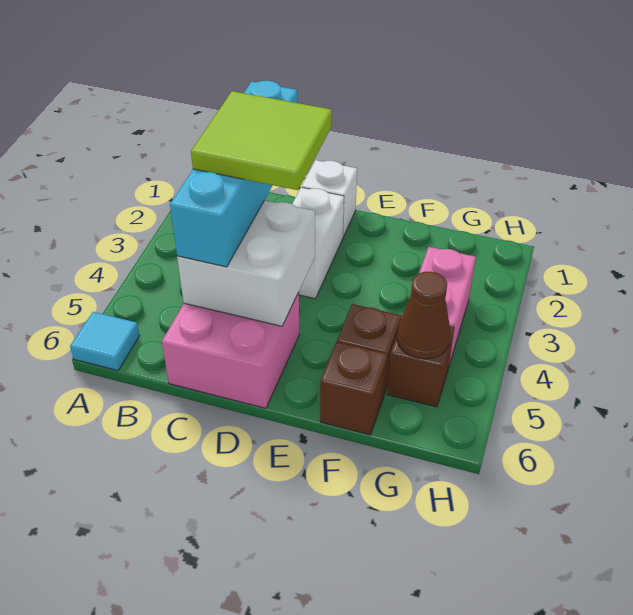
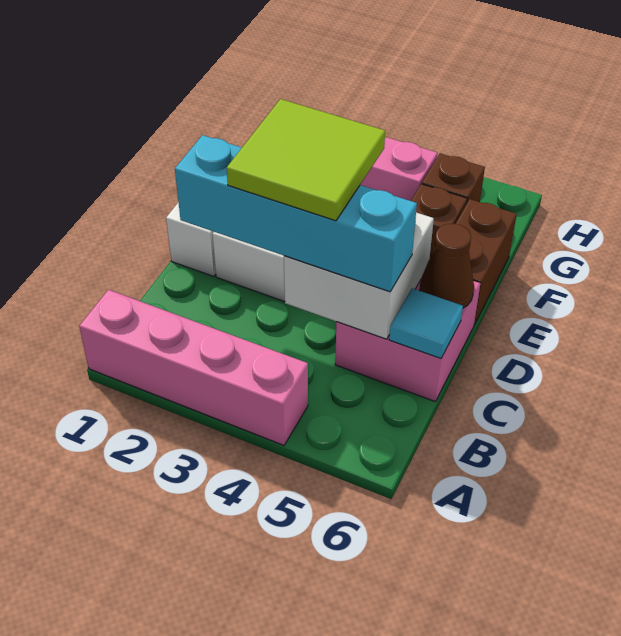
none -> pink brick A1:A4 level 1
cyan tile A6 level 1 -> cyan tile C6 level 2
brown brick F6 level 1 -> brown brick E6:F6 level 1
brown cone G5 level 2 -> brown cone D6 level 2

